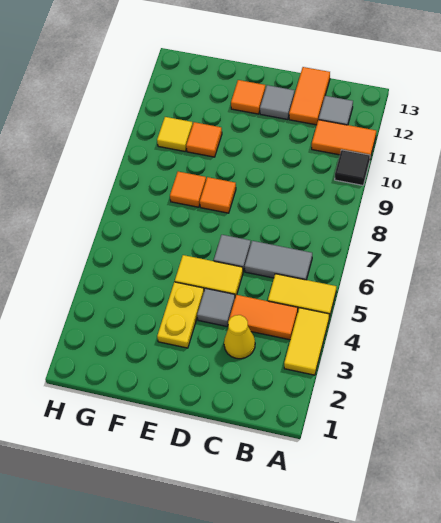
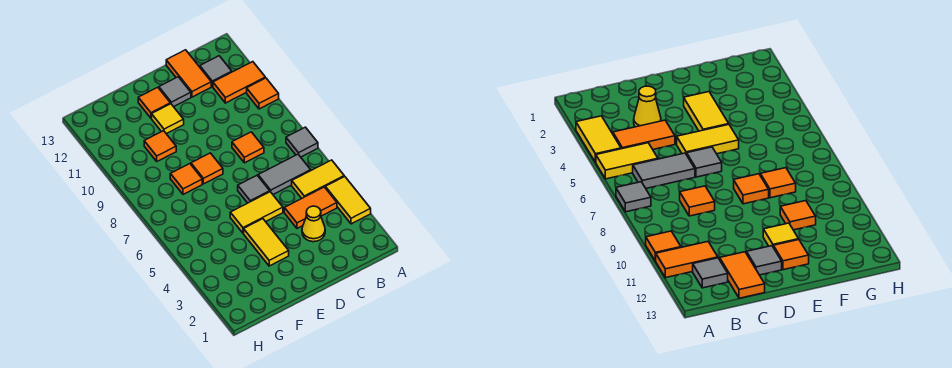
black tile A10 level 1 -> orange tile A10 level 1
none -> orange tile C8 level 1
grey tile D4 level 1 -> grey tile A7 level 1
yellow plate E3:E4 level 1 -> yellow tile E3:E4 level 1
yellow tile G10 level 1 -> yellow tile E11 level 1

